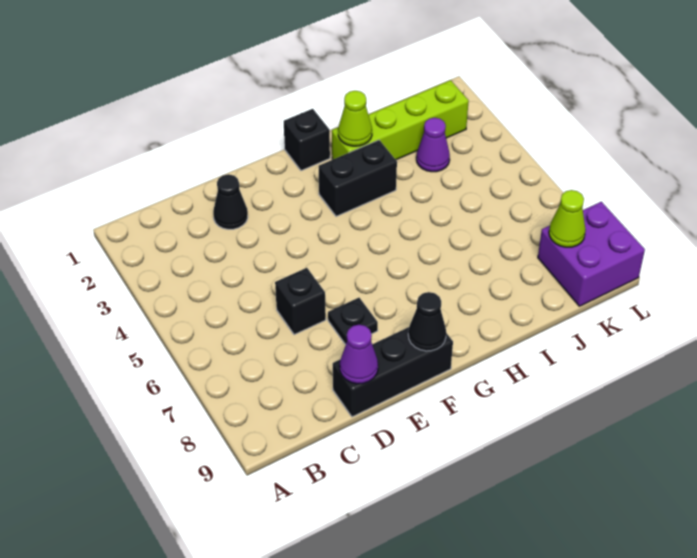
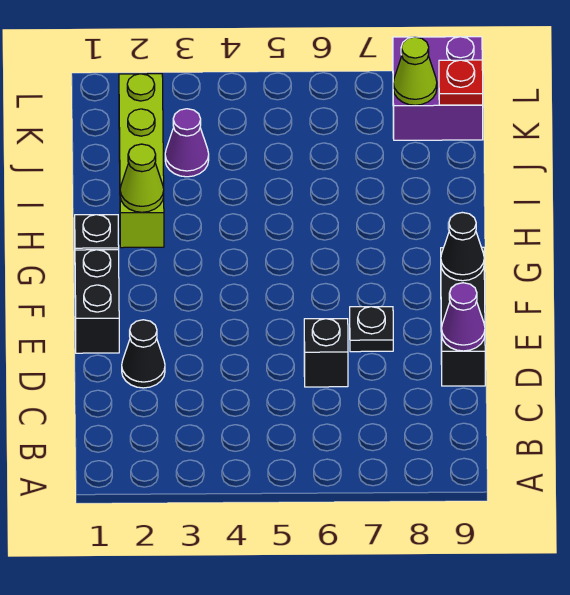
black brick G3:H3 level 1 -> black brick E1:F1 level 1
none -> red plate K9 level 2

